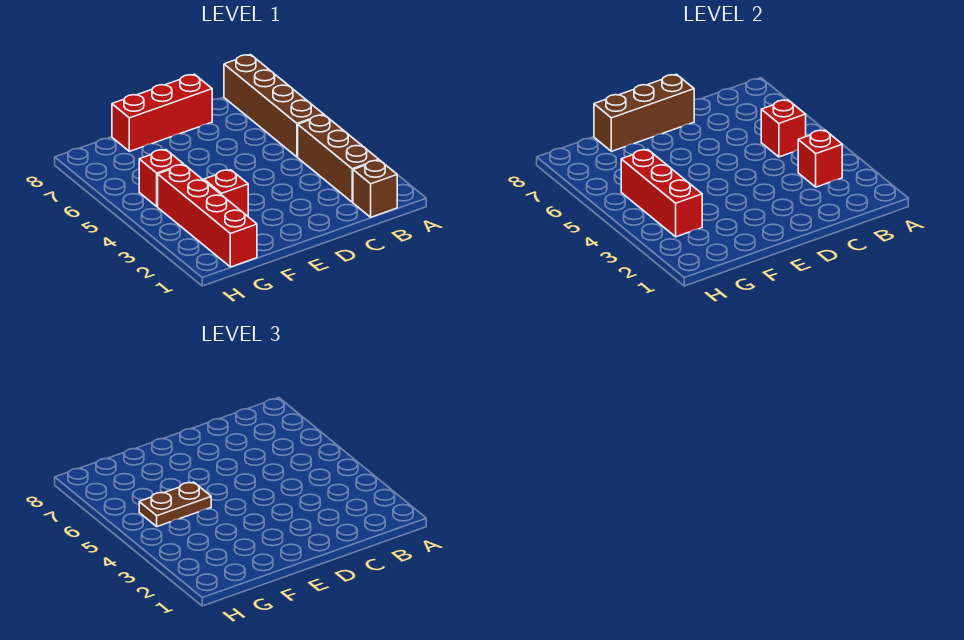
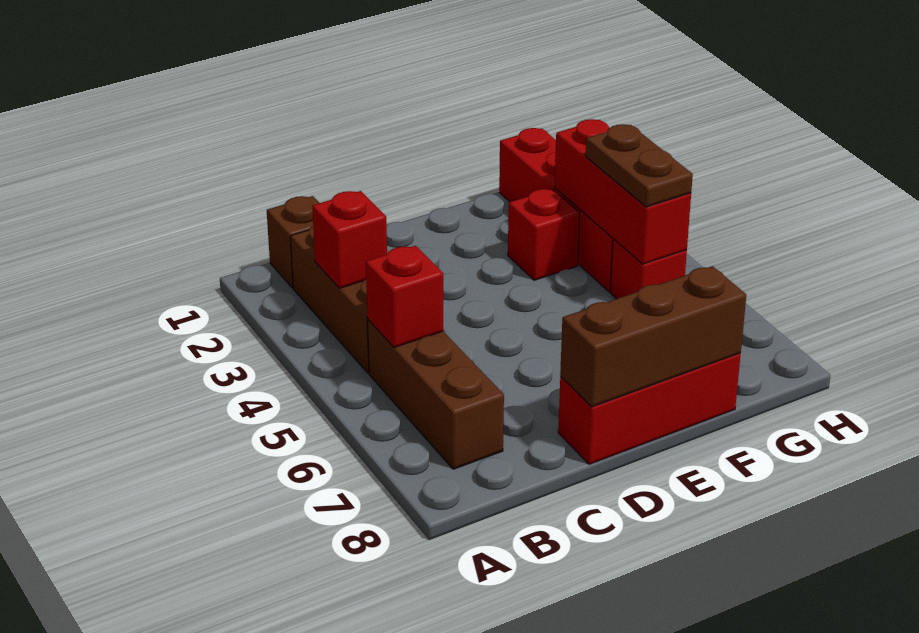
brown brick B5:B8 level 1 -> brown brick B5:B7 level 1
brown plate F5:G5 level 3 -> brown plate G4:G5 level 3

